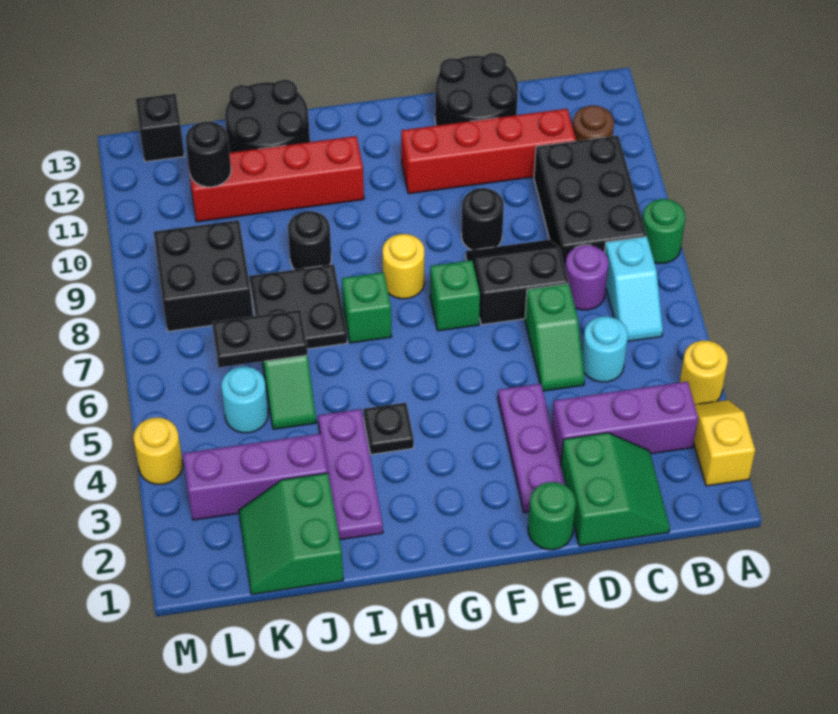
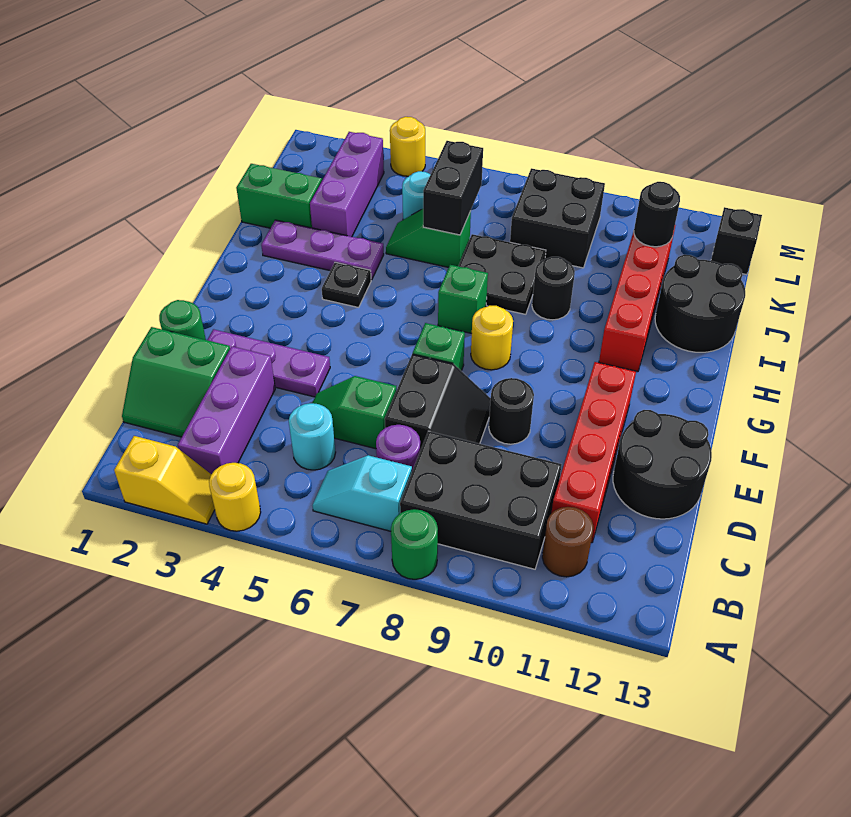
black plate J6:K6 level 2 -> black brick J6:K6 level 2

